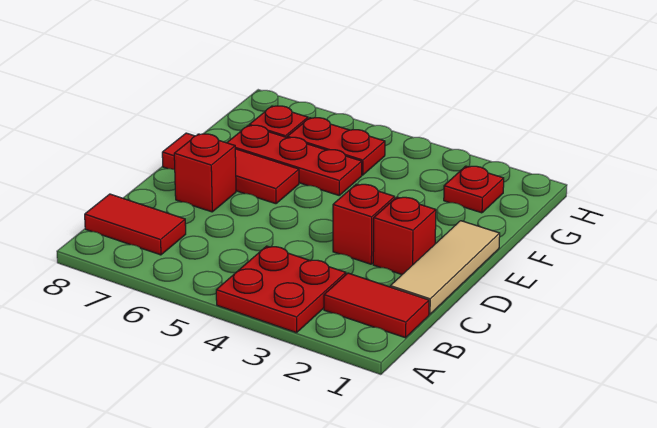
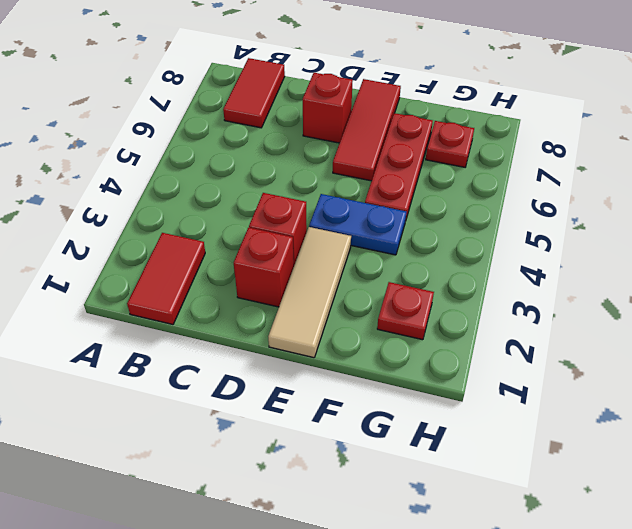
red plate A3:B4 level 1 -> none
tan tile C1:E1 level 1 -> tan tile E1:E3 level 1
none -> blue plate E4:F4 level 1
red plate G5:G6 level 1 -> none

